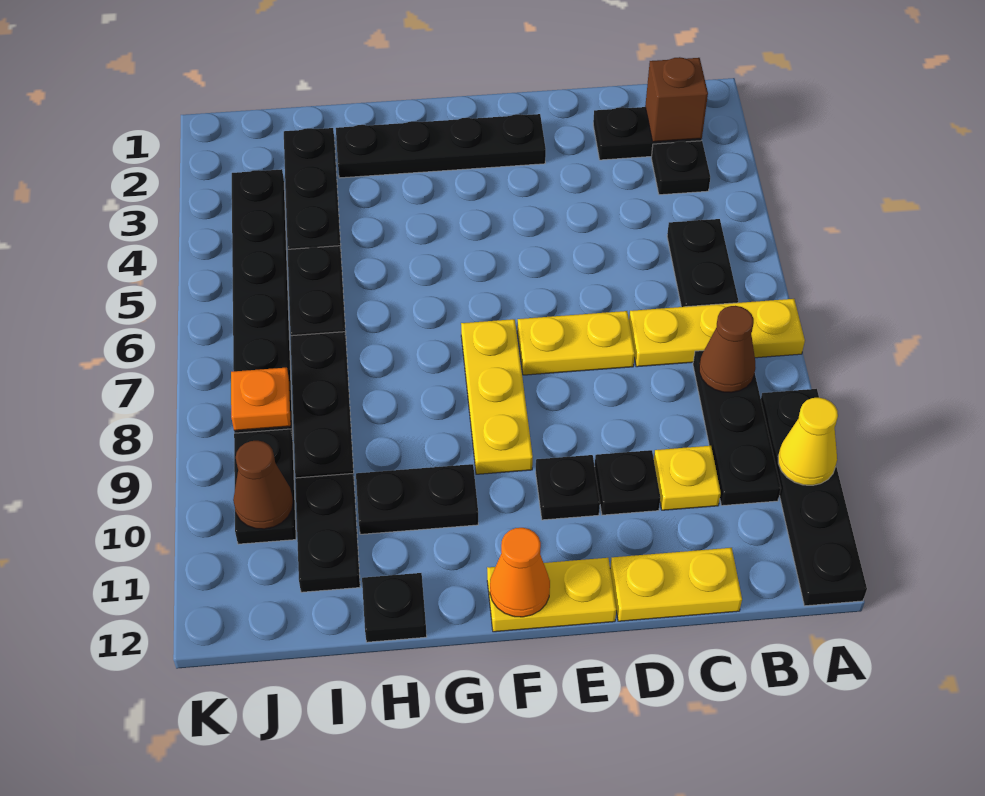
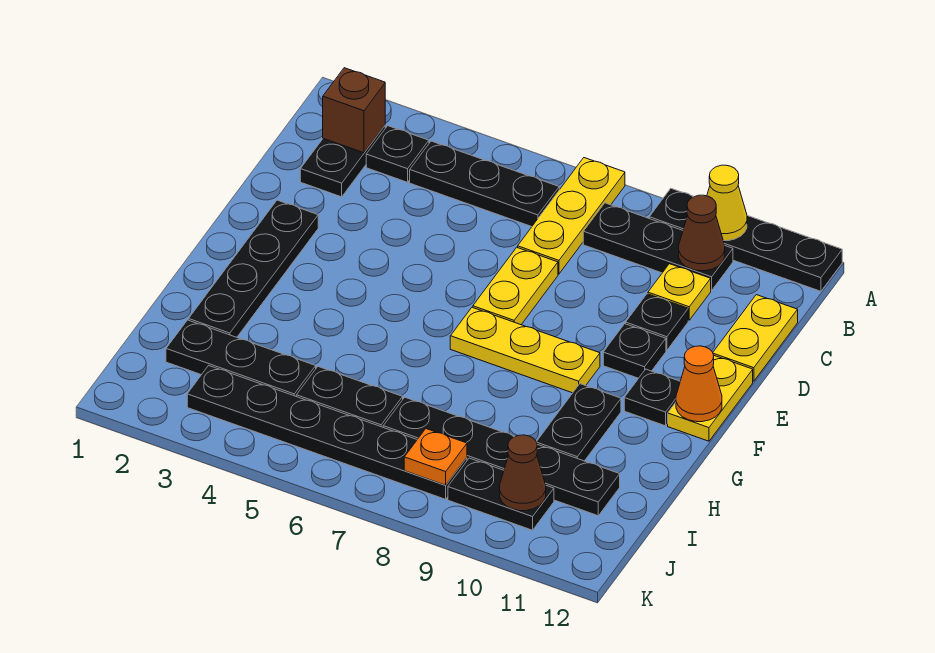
black plate B5:B6 level 1 -> black plate B4:B6 level 1
brown cone B8 level 2 -> brown cone B10 level 2
black plate H12 level 1 -> black plate F11 level 1

